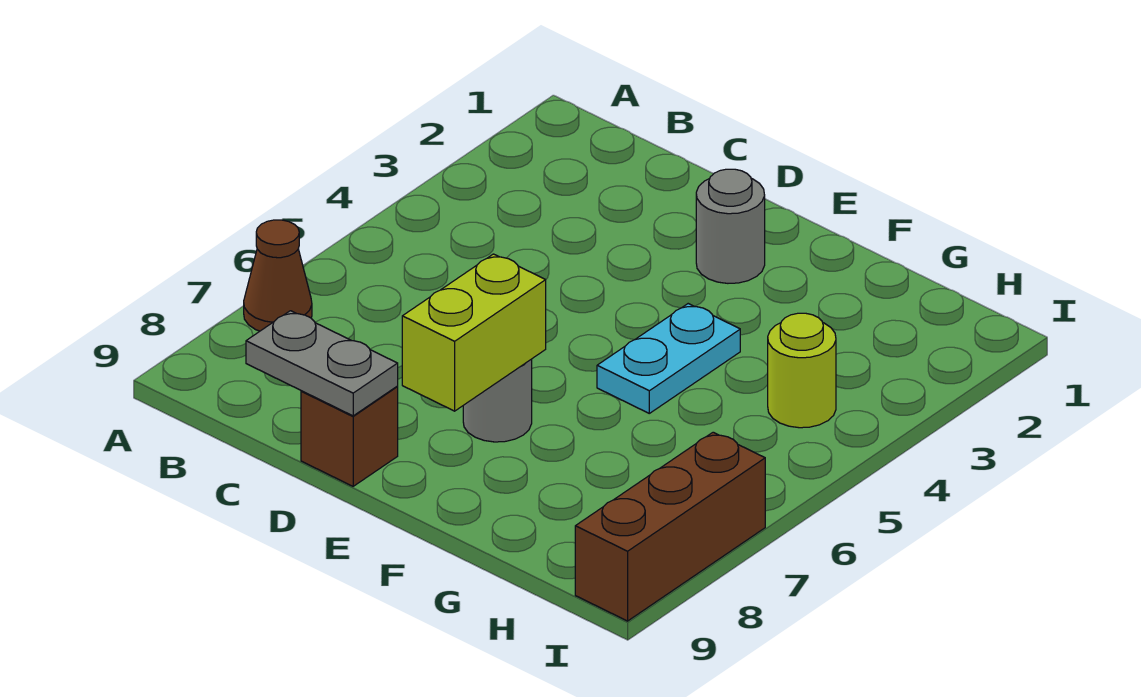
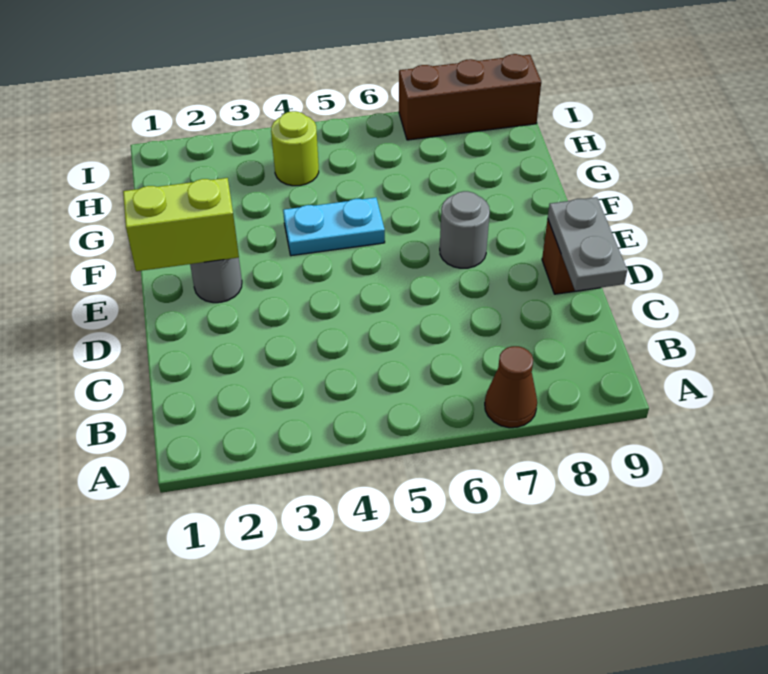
lime brick E7:E8 level 2 -> lime brick E1:E2 level 2

